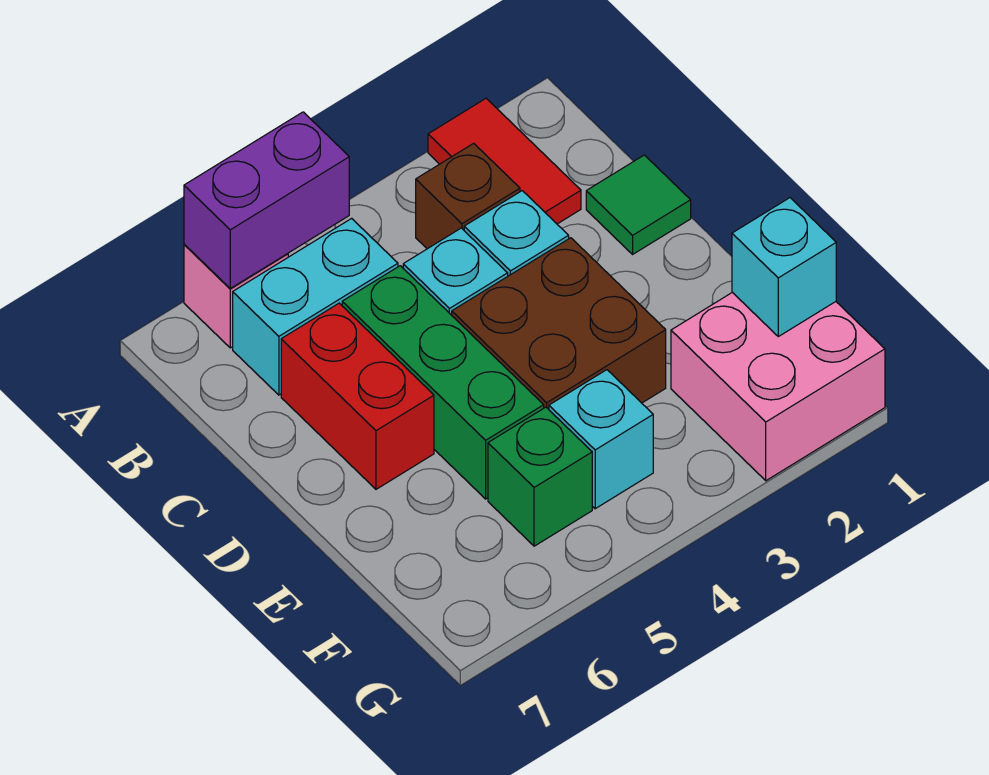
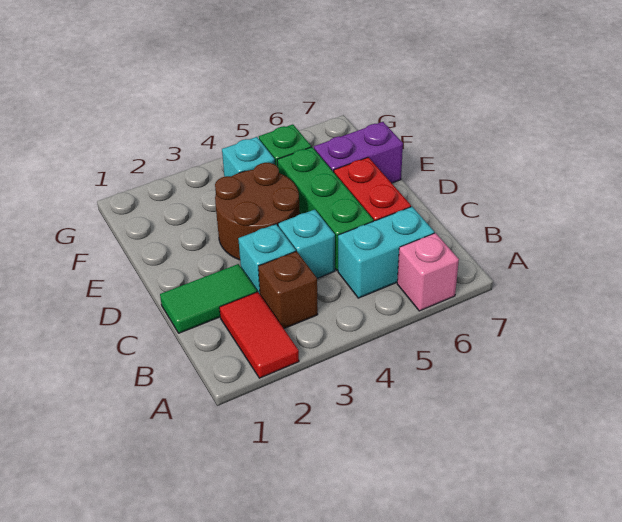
purple brick A5:A6 level 2 -> purple brick E6:E7 level 1
green tile C1 level 1 -> green tile C1:C2 level 1
brown brick D3:E4 level 1 -> brown round brick D3:E4 level 1
pink brick F1:G2 level 1 -> none
cyan brick F1 level 2 -> none

